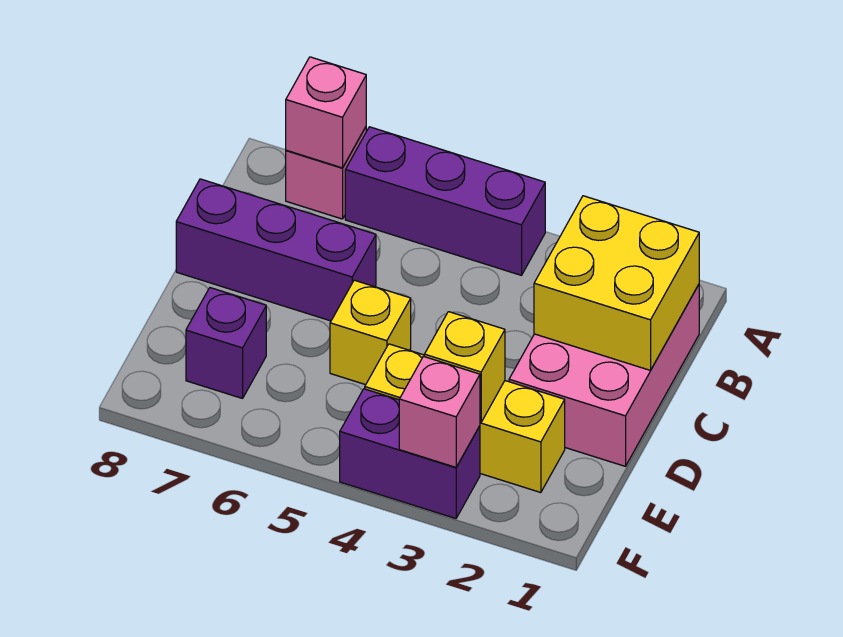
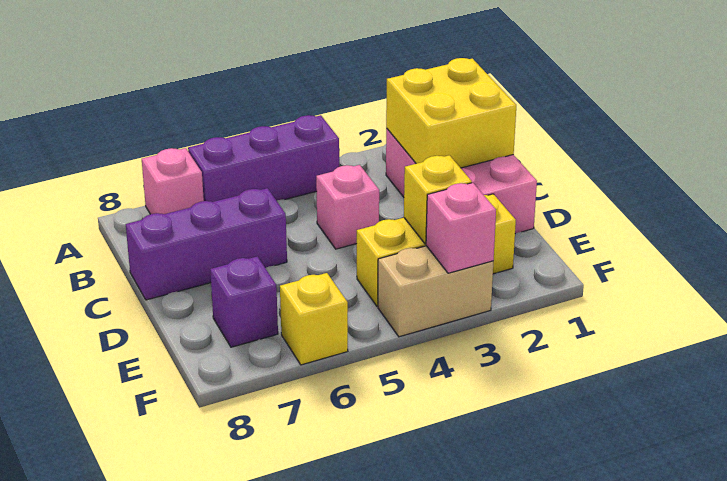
pink brick A7 level 2 -> pink brick C4 level 1
yellow brick D5 level 1 -> yellow brick F6 level 1
purple brick F3:F4 level 1 -> tan brick F3:F4 level 1

